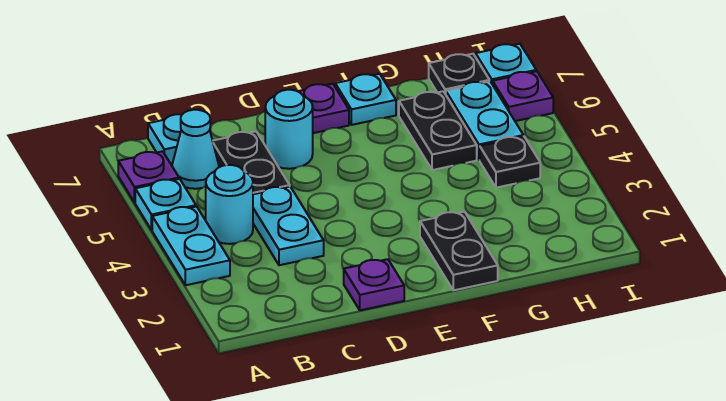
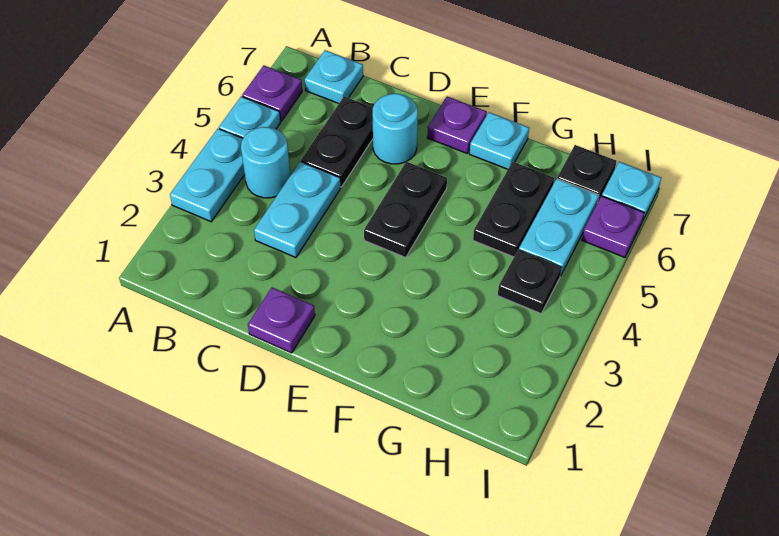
cyan cone B6 level 1 -> none
black plate F1:F2 level 1 -> black plate E4:E5 level 1

